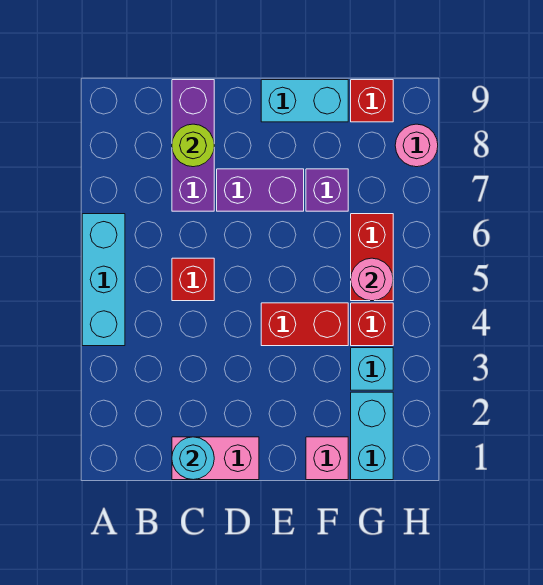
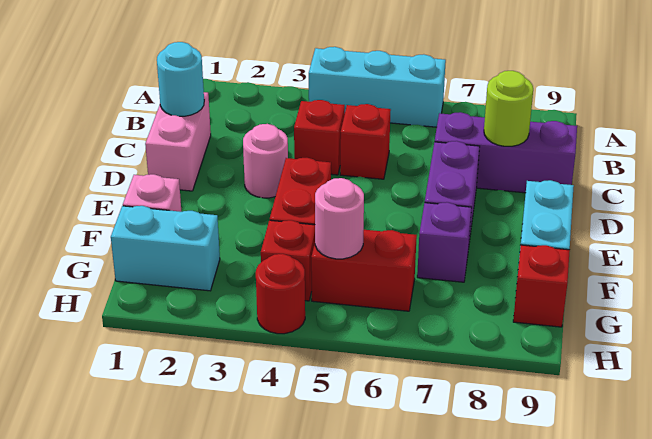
none -> red brick C4 level 1
cyan brick G3 level 1 -> none
none -> red round brick H4 level 1
pink round brick H8 level 1 -> pink round brick D3 level 1

